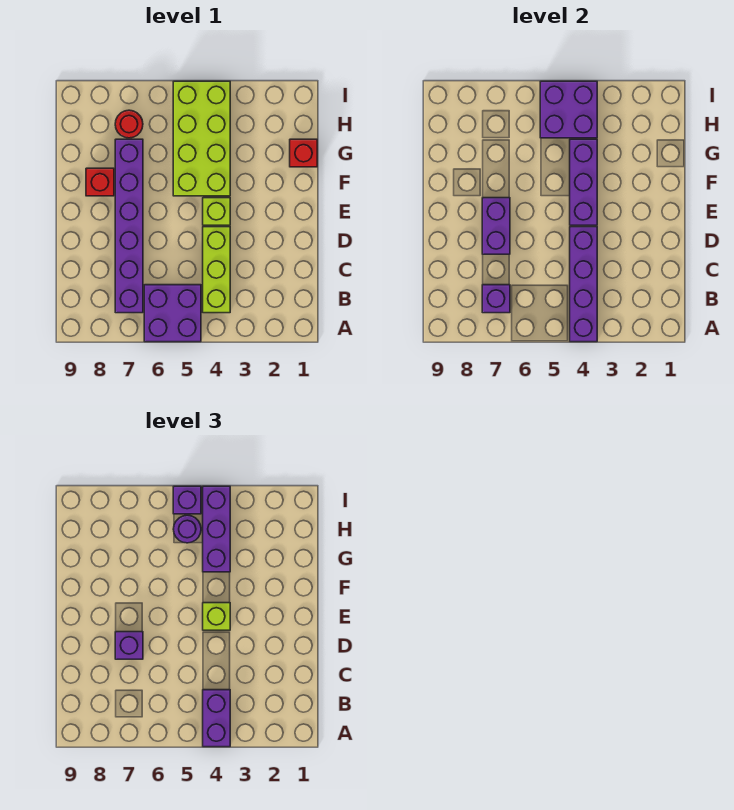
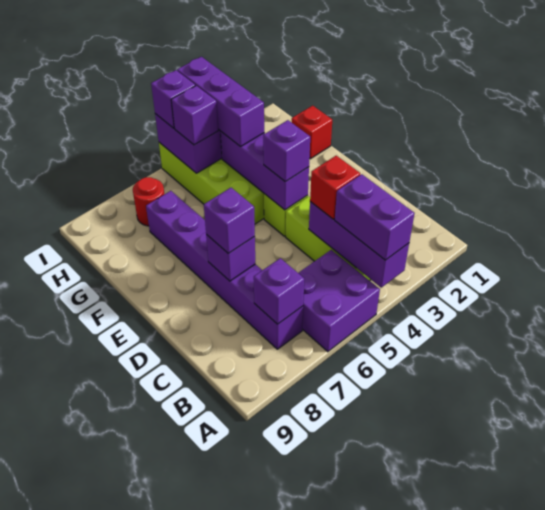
purple brick A4:D4 level 2 -> purple brick A4:C4 level 2
purple brick D7:E7 level 2 -> purple brick D7 level 2
lime brick E4 level 3 -> purple brick E4 level 3
red brick F8 level 1 -> red brick C4 level 3
purple round brick H5 level 3 -> purple brick H5 level 3

